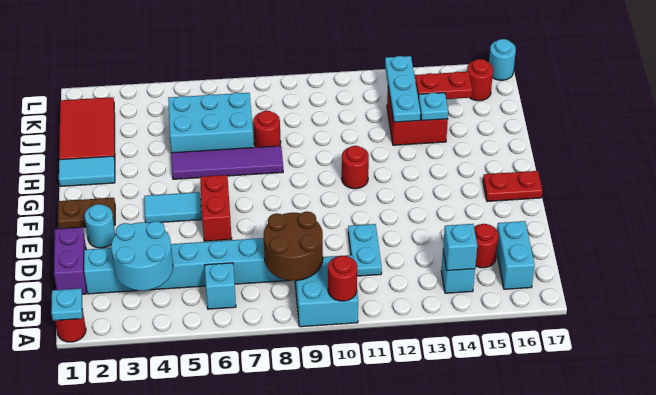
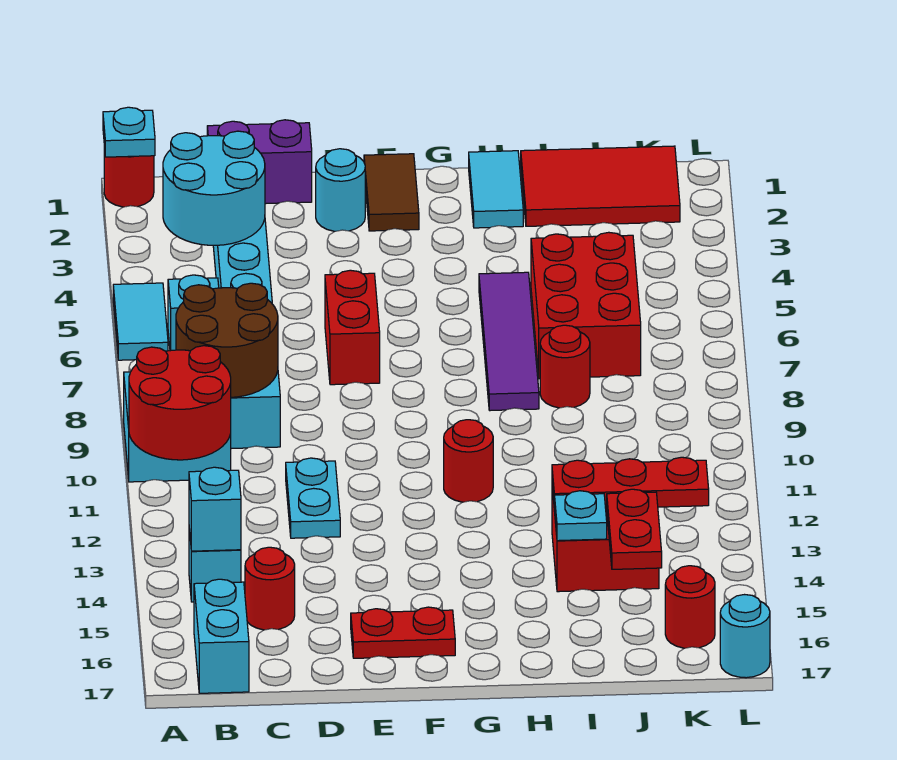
red round brick A10 level 2 -> red round brick A10:B11 level 2
cyan brick B16:C16 level 1 -> cyan brick B16:B17 level 1
cyan plate C11:D11 level 1 -> cyan plate D11:D12 level 1
red brick E6:F6 level 1 -> red brick E6:E7 level 1
brown plate F1:F2 level 1 -> brown tile F1:F2 level 1
cyan tile F4:F5 level 1 -> cyan tile A5:A6 level 1
red plate F16:F17 level 1 -> red plate E16:F16 level 1
cyan brick I5:J7 level 1 -> red brick I5:J7 level 1
cyan plate I13:K13 level 2 -> red plate I13:K13 level 2

